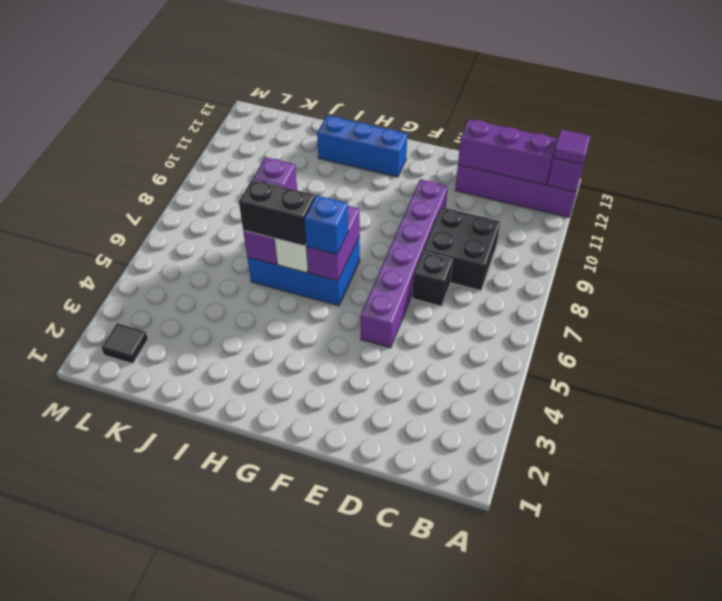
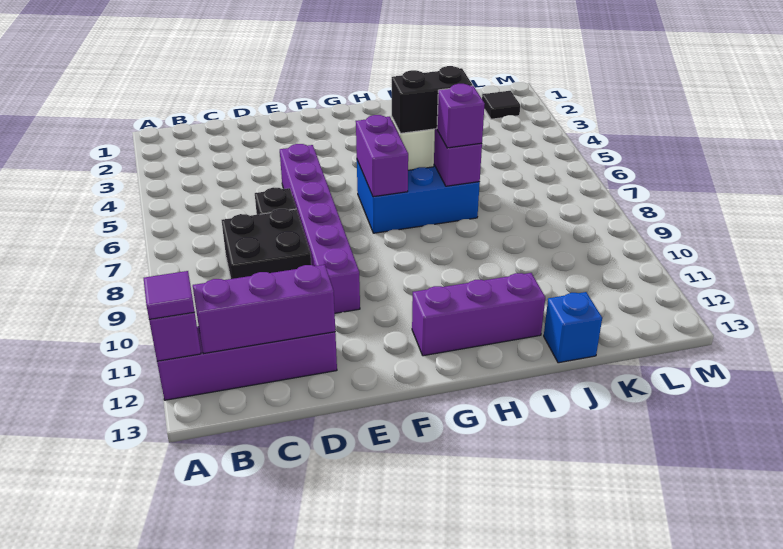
blue brick G6 level 3 -> blue brick J13 level 1
blue brick G12:I12 level 1 -> purple brick G12:I12 level 1

